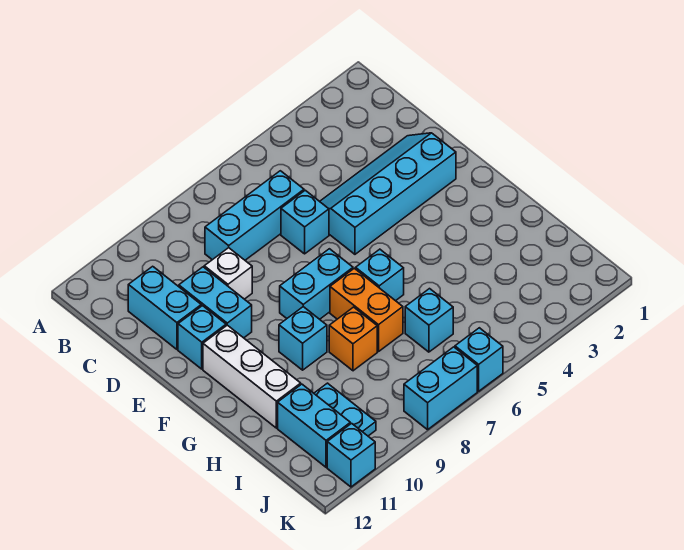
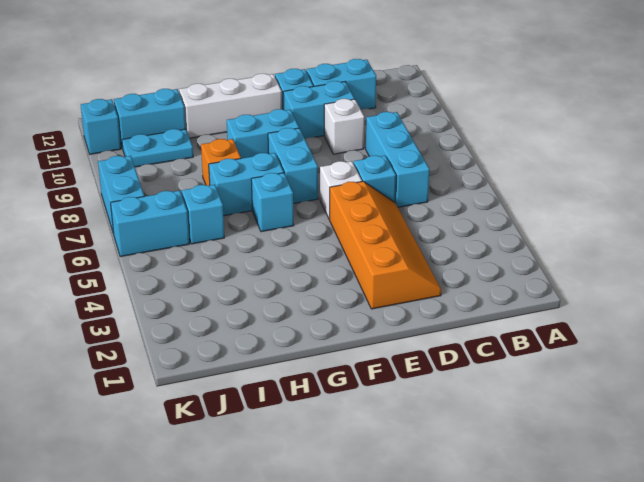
cyan slope D2:E5 level 1 top E -> orange slope D2:E5 level 1 top E
none -> white brick E6 level 1
orange brick G7:H7 level 1 -> cyan brick G7:H7 level 1
cyan brick G9 level 1 -> cyan brick F9:G9 level 1
cyan brick K6 level 1 -> cyan brick J6:K6 level 1

